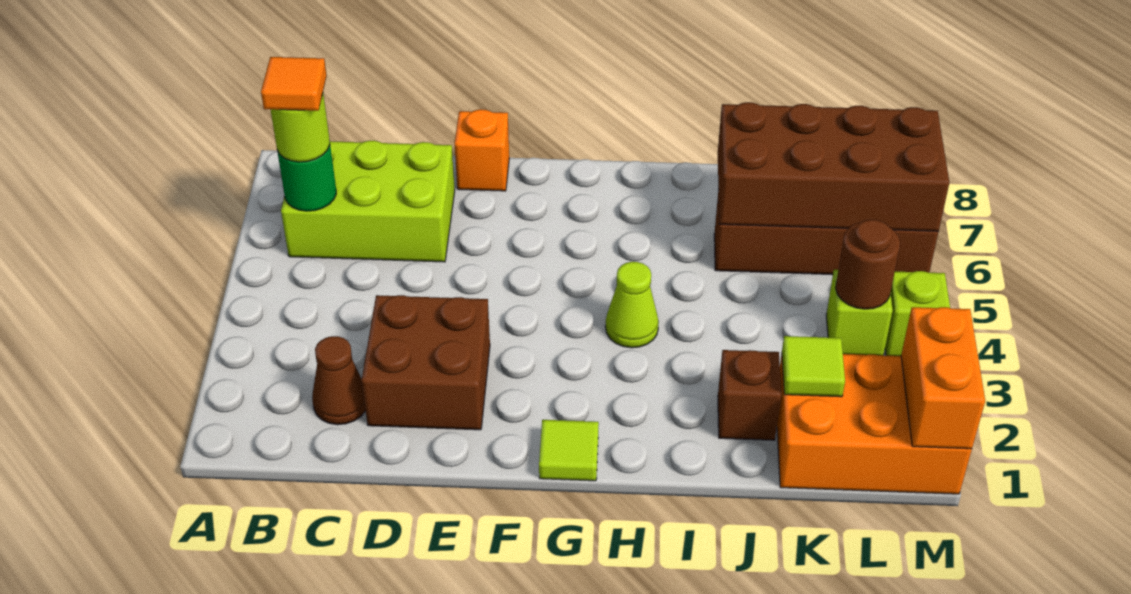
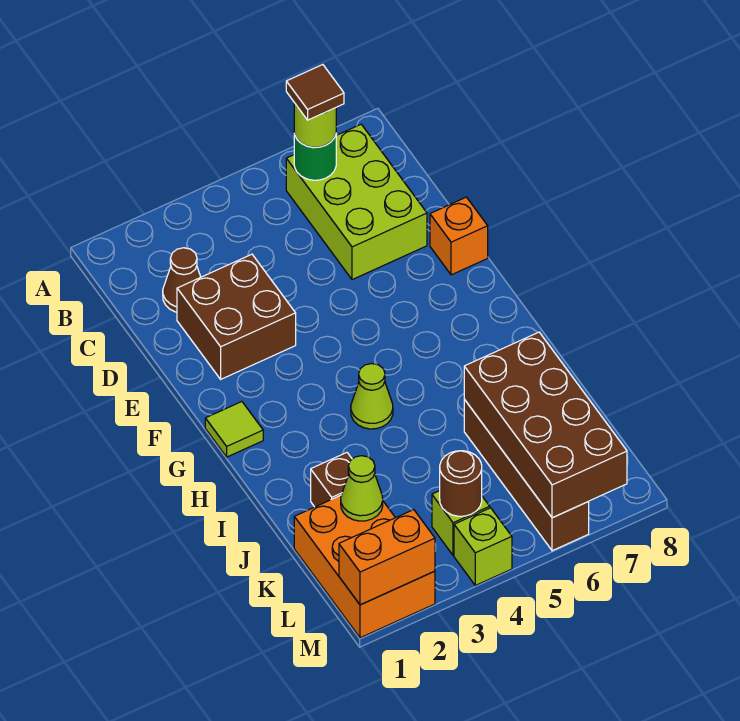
orange tile B6 level 4 -> brown tile B6 level 4
lime tile K2 level 2 -> lime cone K2 level 2

